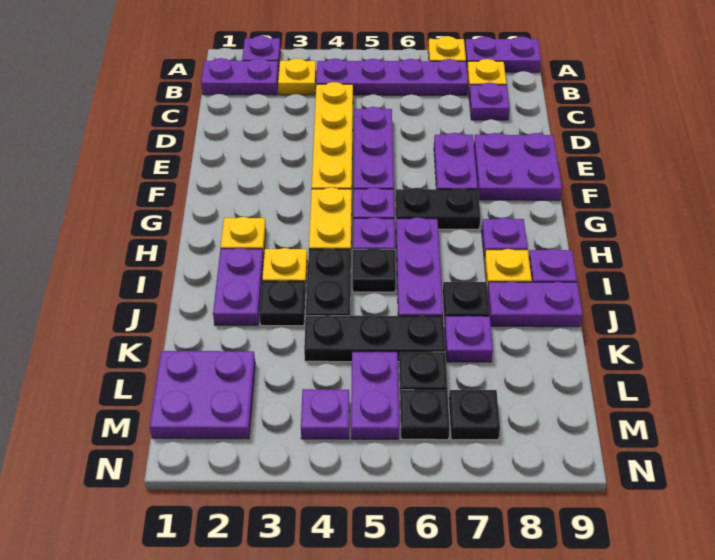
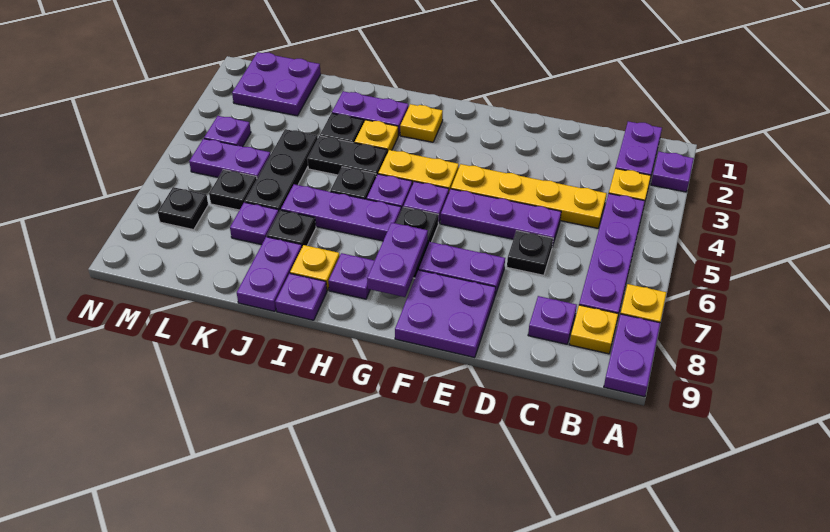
none -> purple plate G7:G8 level 2
black plate M6 level 1 -> black plate D6 level 1

